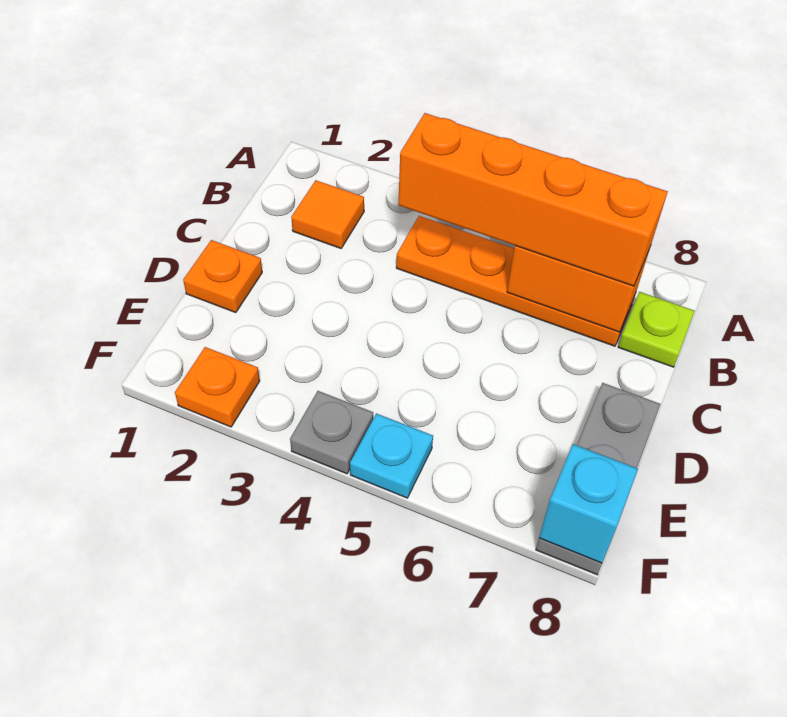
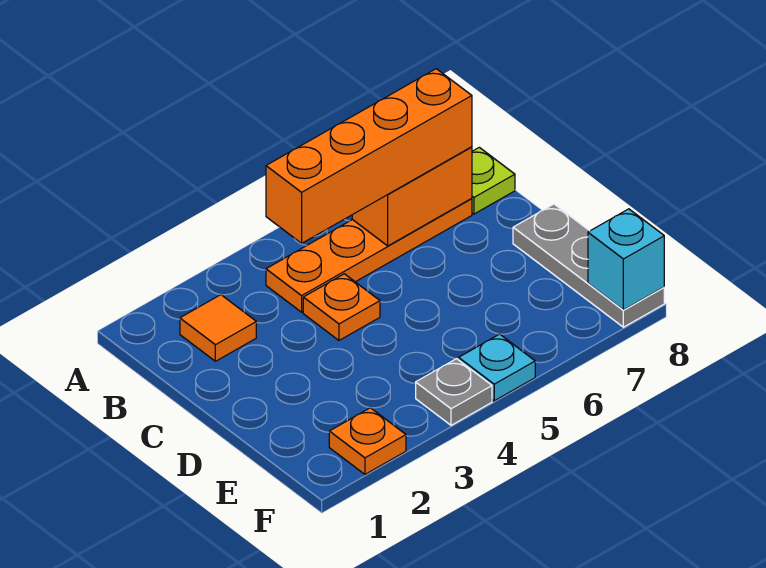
orange plate D1 level 1 -> orange plate C4 level 1

